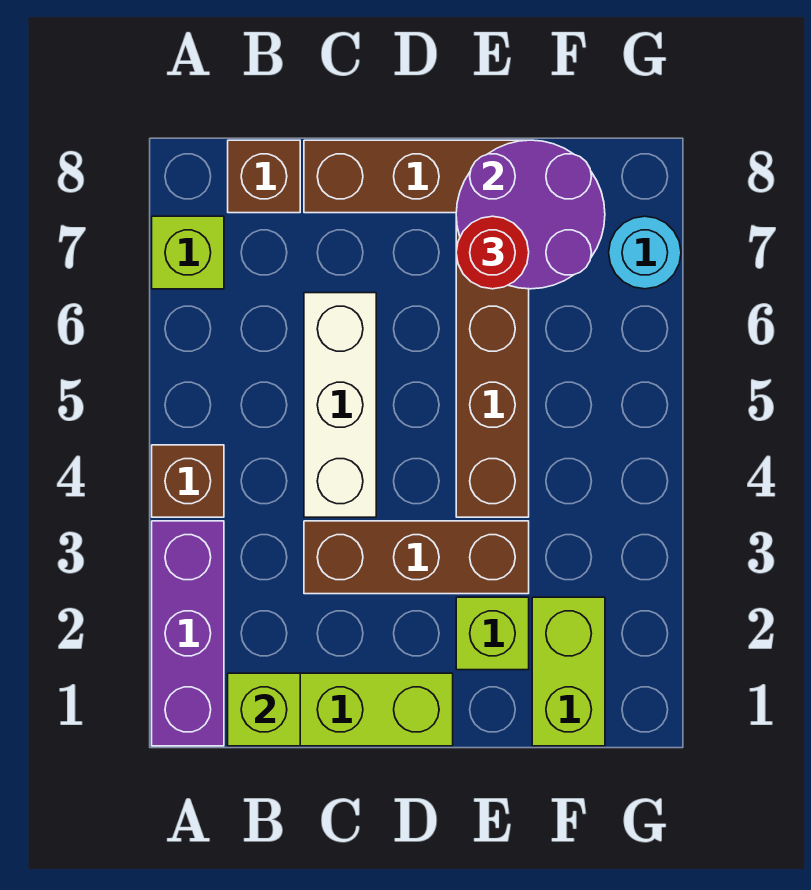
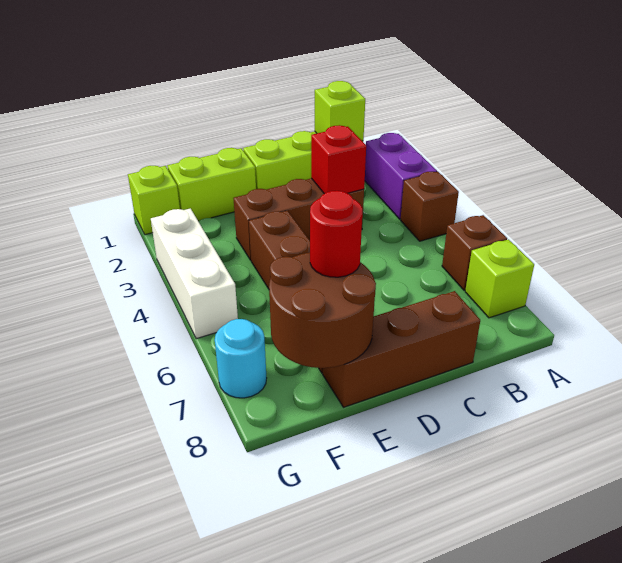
purple brick A1:A3 level 1 -> purple brick A2:A3 level 1
brown brick B8 level 1 -> brown brick A6 level 1
none -> red brick C3 level 2
white brick C4:C6 level 1 -> white brick G3:G5 level 1
lime brick E2 level 1 -> lime brick G1 level 1
purple round brick E7:F8 level 2 -> brown round brick E7:F8 level 2
lime brick F1:F2 level 1 -> lime brick E1:F1 level 1

